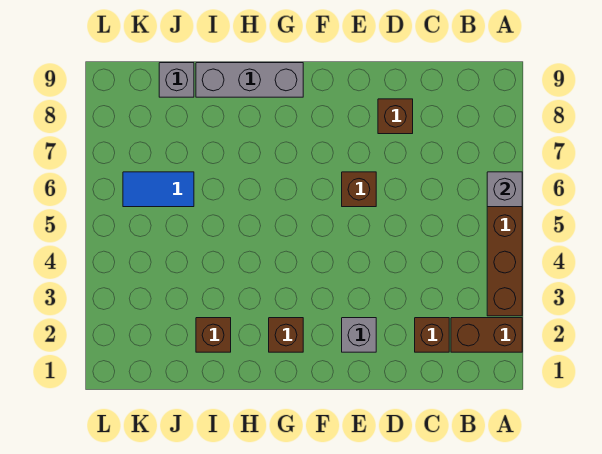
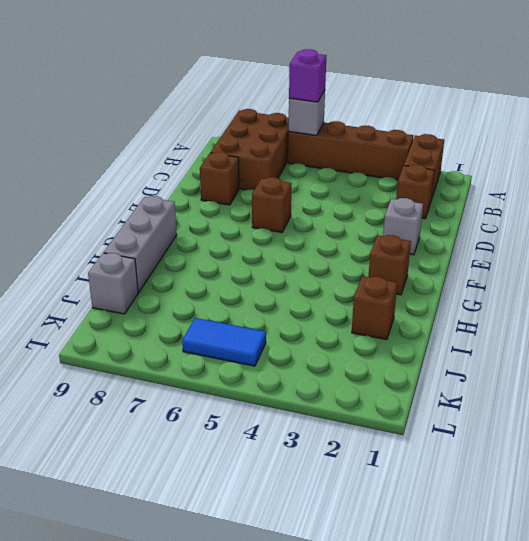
none -> purple brick A6 level 3
none -> brown brick A7:C8 level 1
blue tile J6:K6 level 1 -> blue tile K5:K6 level 1

